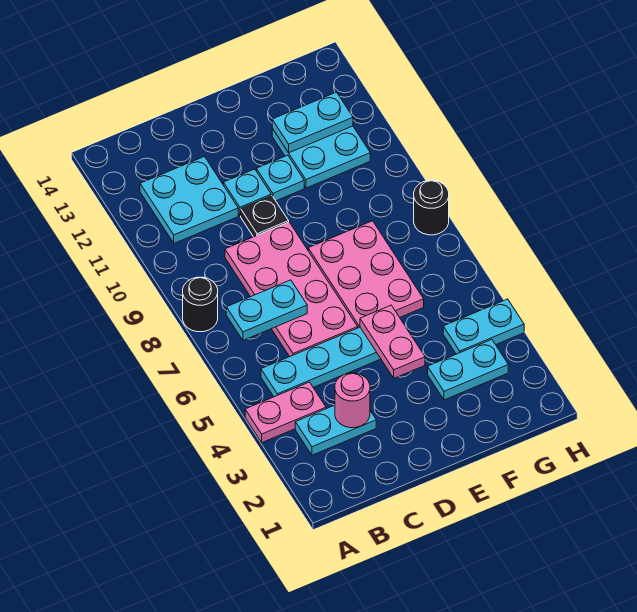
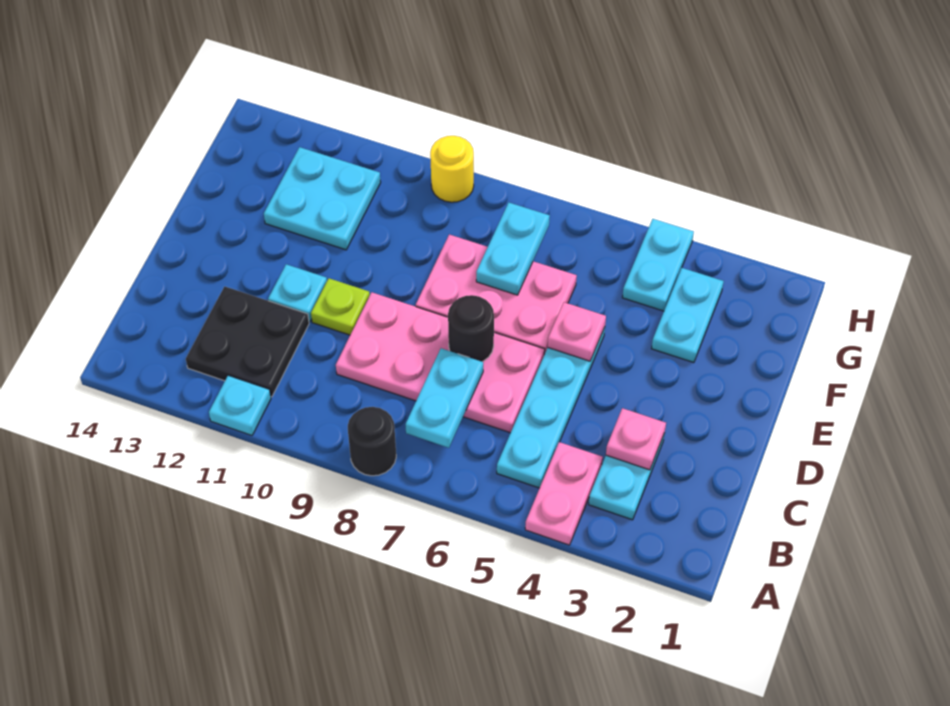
cyan plate B11:C12 level 1 -> black plate B11:C12 level 1
pink round brick C3 level 2 -> pink plate C3 level 2
black plate D10 level 1 -> lime plate D10 level 1
pink plate E4:E5 level 2 -> pink plate E5 level 2
cyan plate E11 level 1 -> cyan plate A11 level 1
cyan plate F12:G12 level 2 -> cyan plate F7:G7 level 2
black round brick H8 level 1 -> black round brick D7 level 2
none -> yellow round brick H9 level 1

